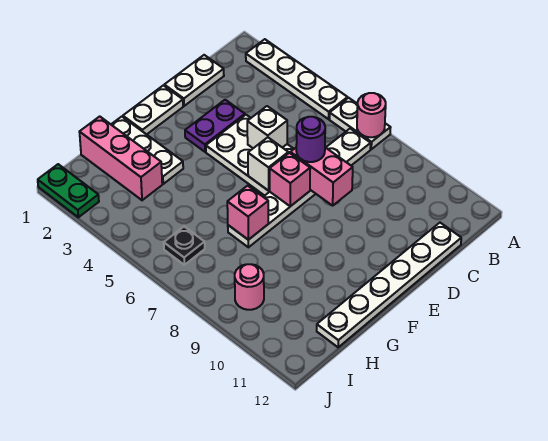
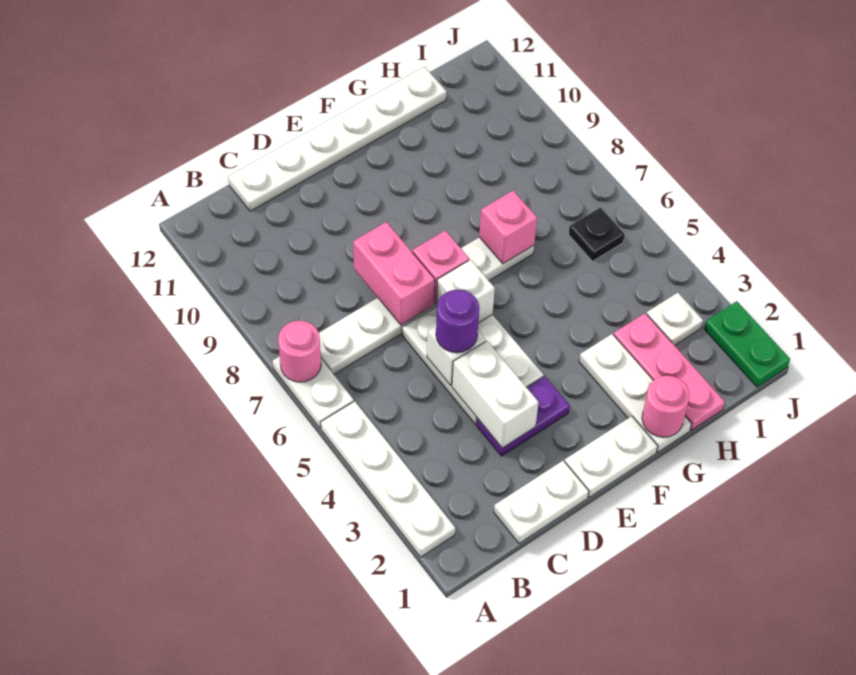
none -> white brick D3:D4 level 2
purple round brick D7 level 3 -> purple round brick D5 level 3
pink brick H1:H3 level 1 -> pink plate H1:H3 level 1
none -> white plate I3 level 1
pink round brick I9 level 1 -> pink round brick G1 level 2

